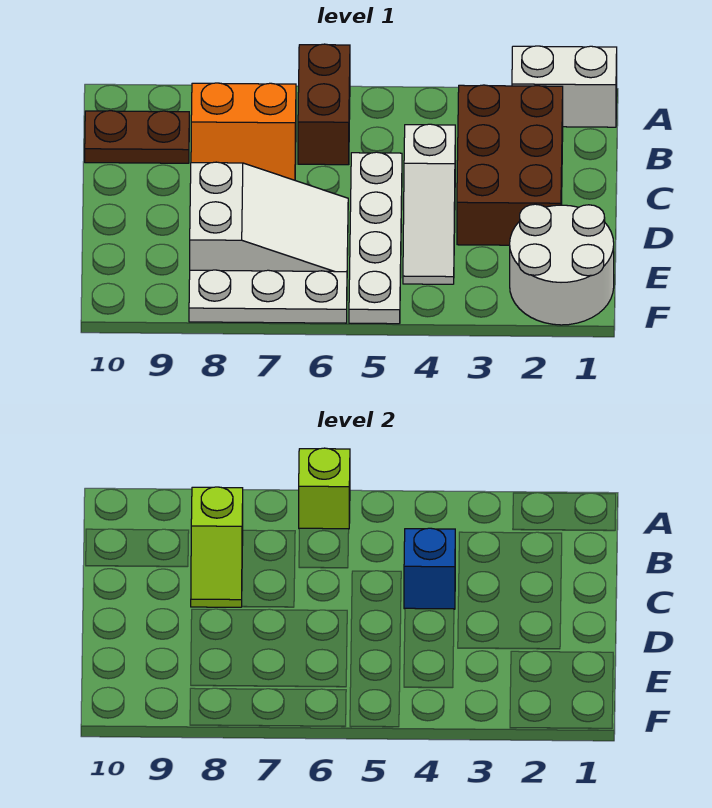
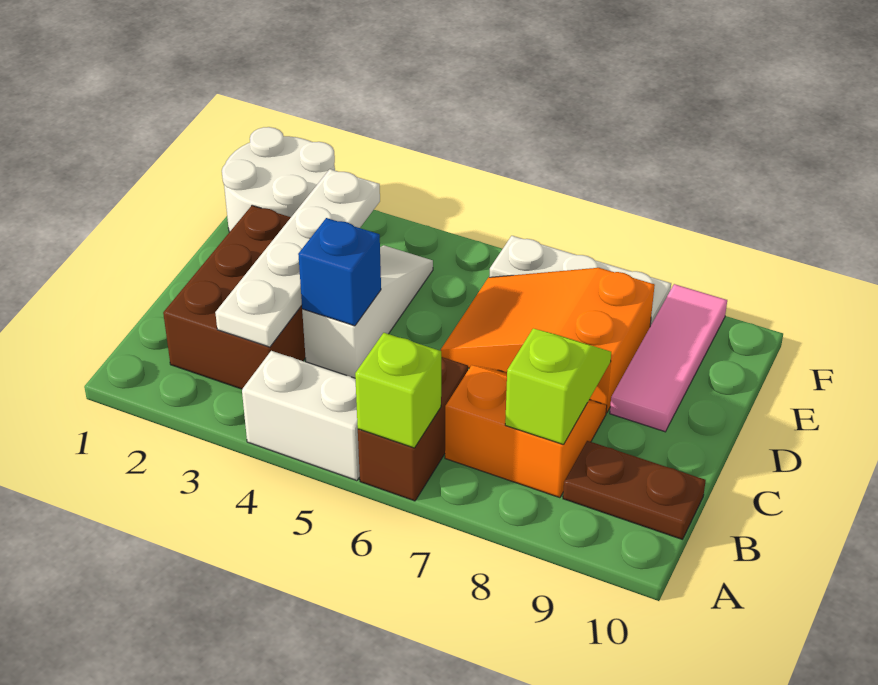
white brick A1:A2 level 1 -> white brick A4:A5 level 1
white plate C5:F5 level 1 -> white plate B3:E3 level 2
white slope D6:E8 level 1 top 8 -> orange slope D6:E8 level 1 top 8
none -> pink tile D9:F9 level 1

